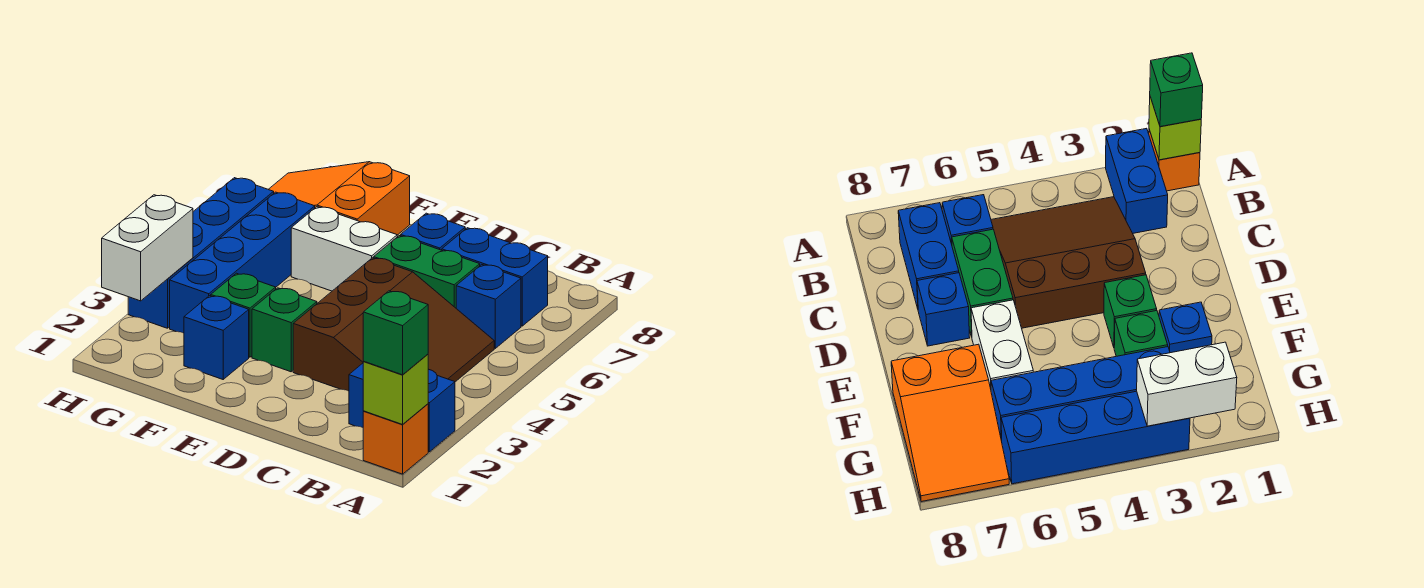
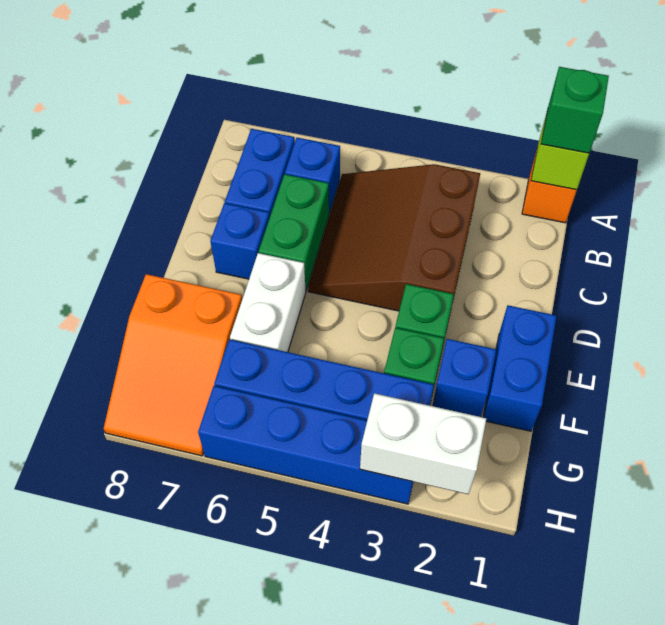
blue brick A2:B2 level 1 -> blue brick E1:F1 level 1
brown slope B3:D5 level 1 top D -> brown slope B3:D5 level 1 top 3

